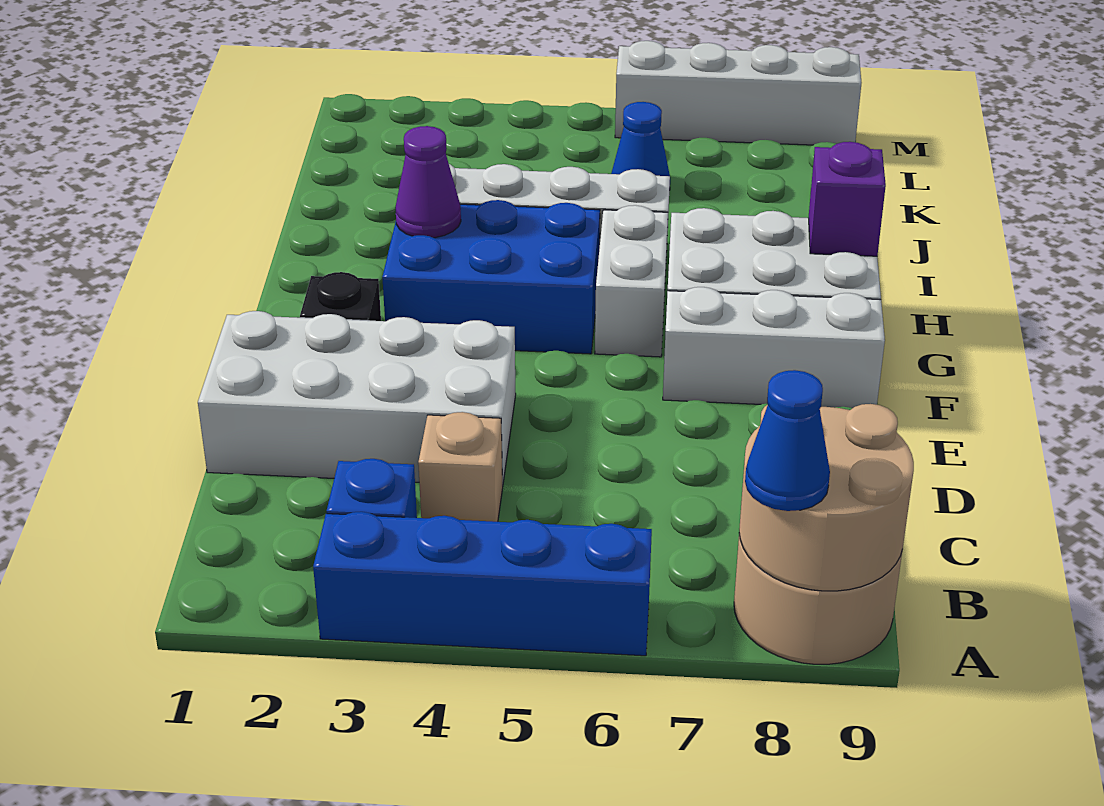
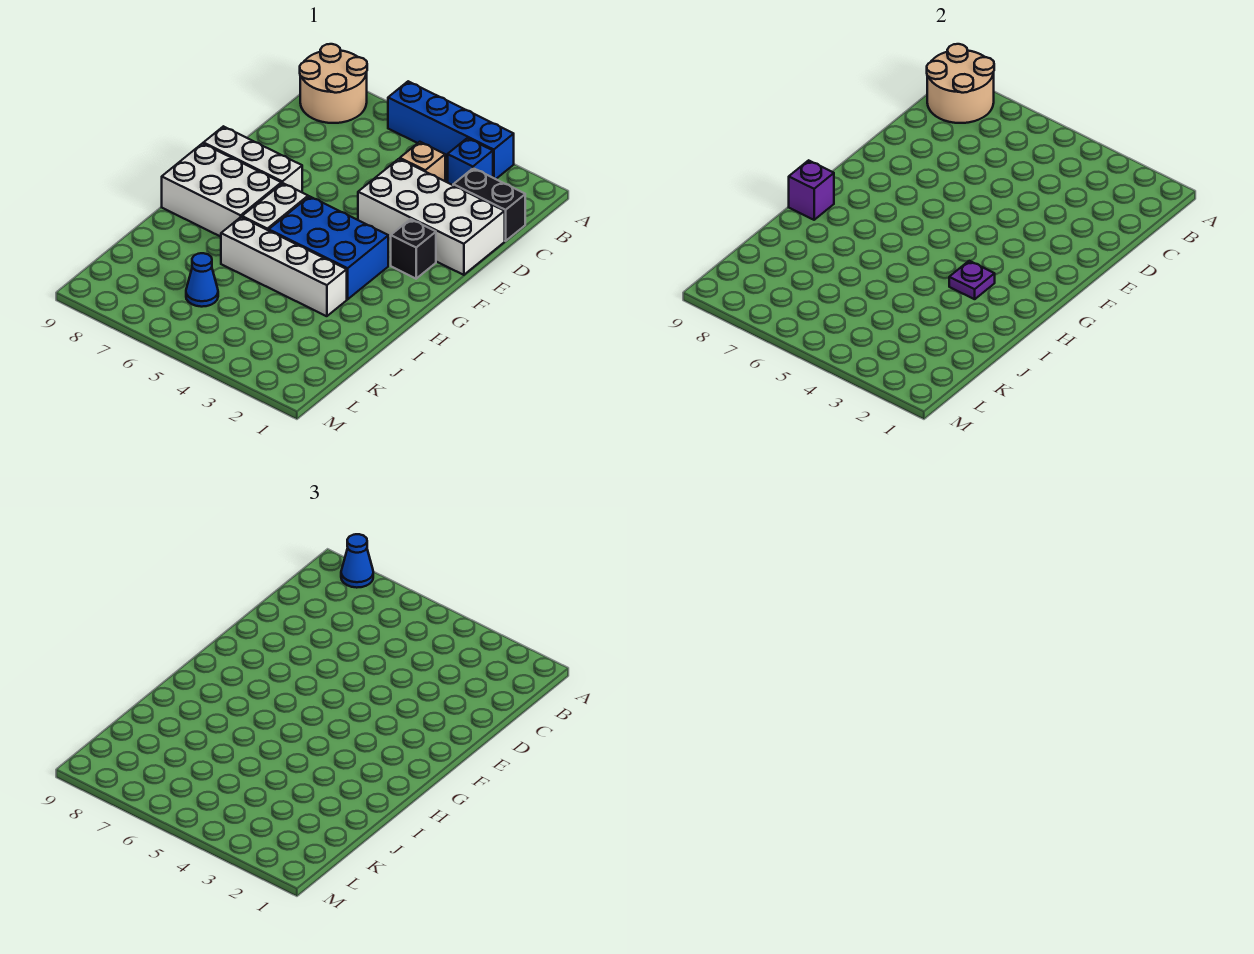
none -> black brick C1:C2 level 1
purple cone H3 level 2 -> purple plate H3 level 2
white brick M6:M9 level 1 -> none

